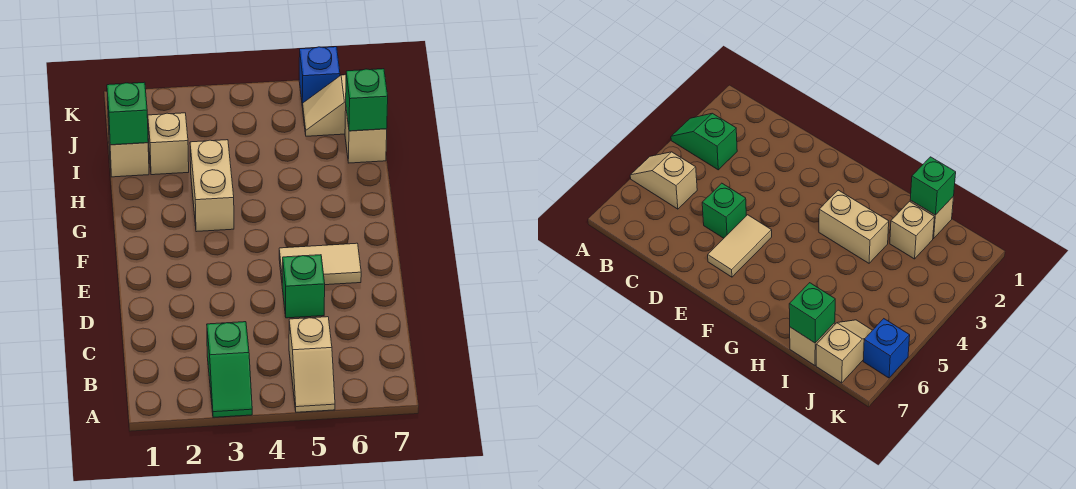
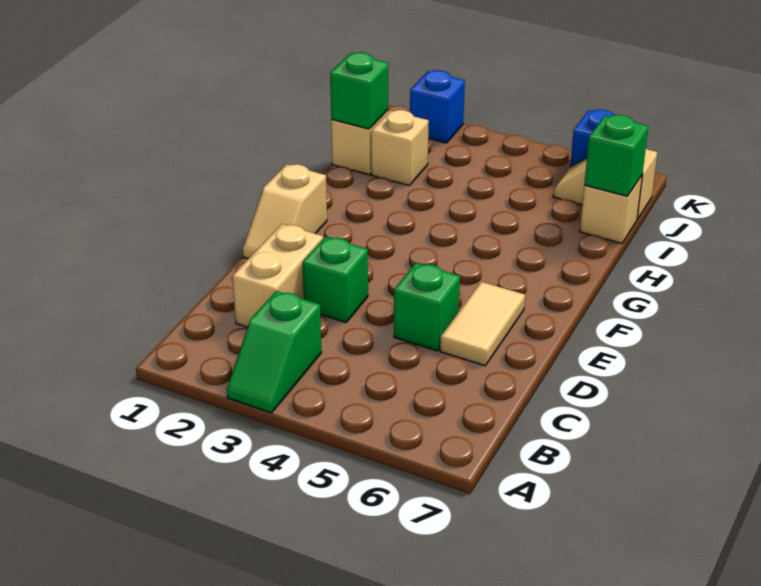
tan slope A5:B5 level 1 top B -> tan slope E1:F1 level 1 top F
none -> green brick D3 level 1
tan tile E5:E6 level 1 -> tan tile D6:E6 level 1
tan brick G3:H3 level 1 -> tan brick C2:D2 level 1
none -> blue brick K2 level 1

